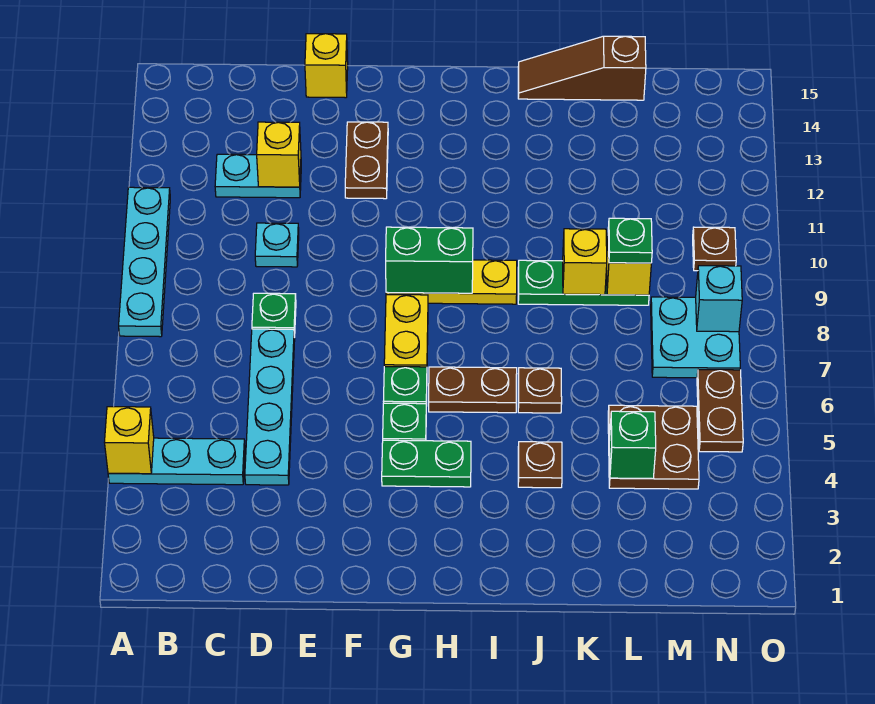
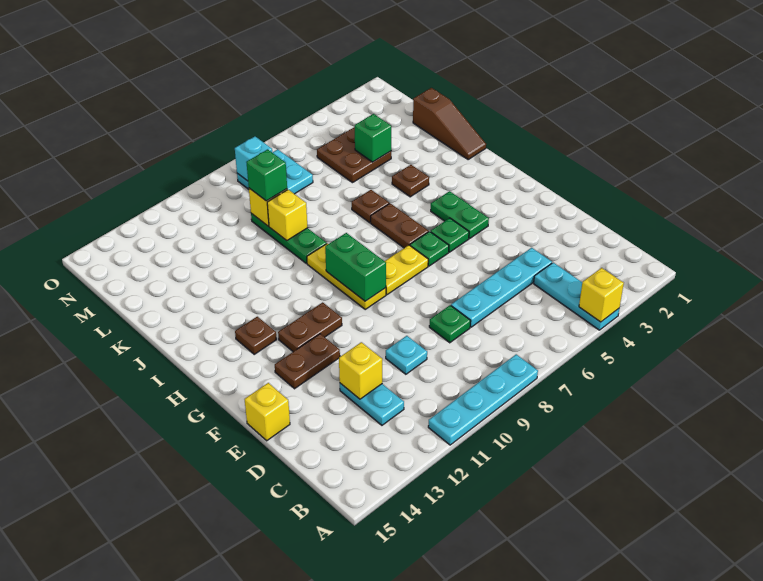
brown slope J15:L15 level 1 top L -> brown slope J1:L1 level 1 top L
green plate L9 level 3 -> green brick L9 level 3
brown plate N5:N6 level 1 -> brown plate G11:G12 level 1
brown plate N10 level 1 -> brown plate H13 level 1

